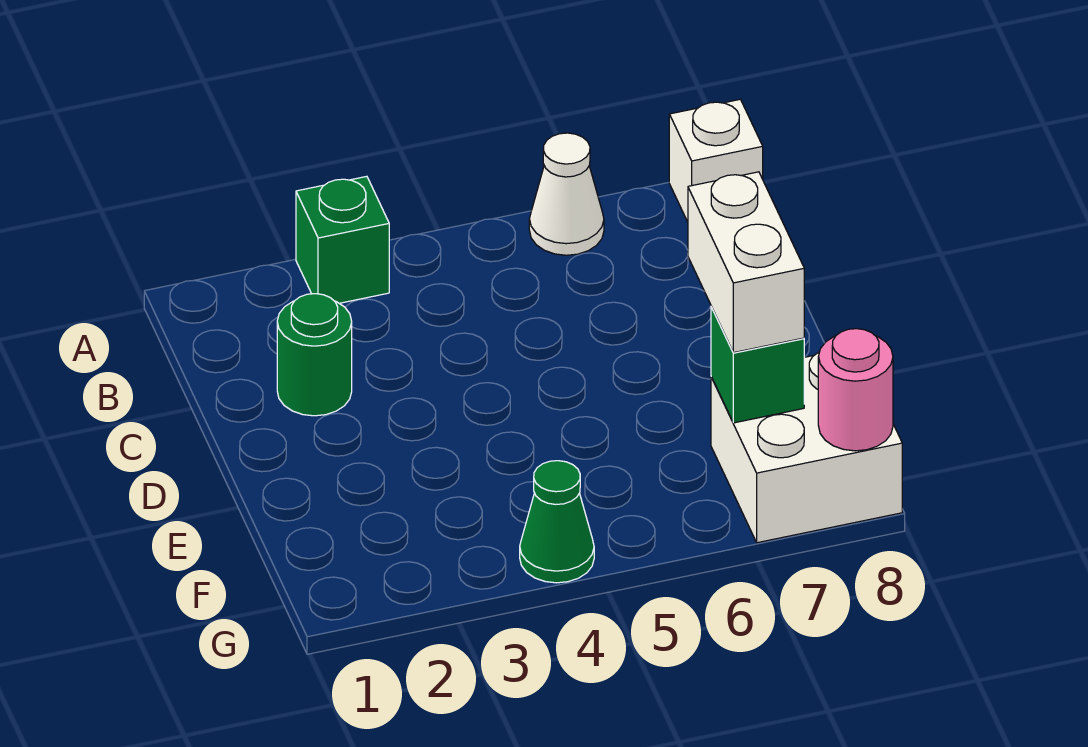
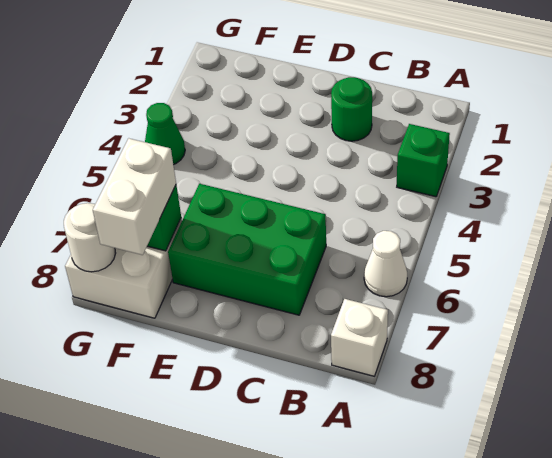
none -> green brick C6:E7 level 1
white brick E7:F7 level 3 -> white brick F7:F8 level 3
pink round brick G8 level 2 -> white round brick G8 level 2

